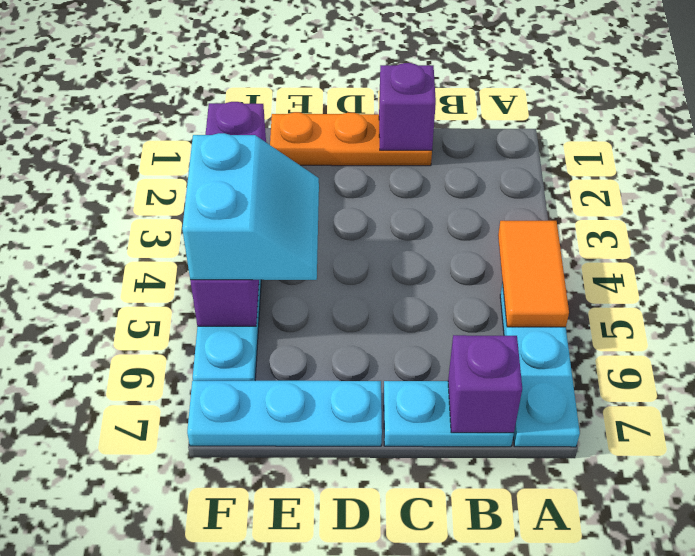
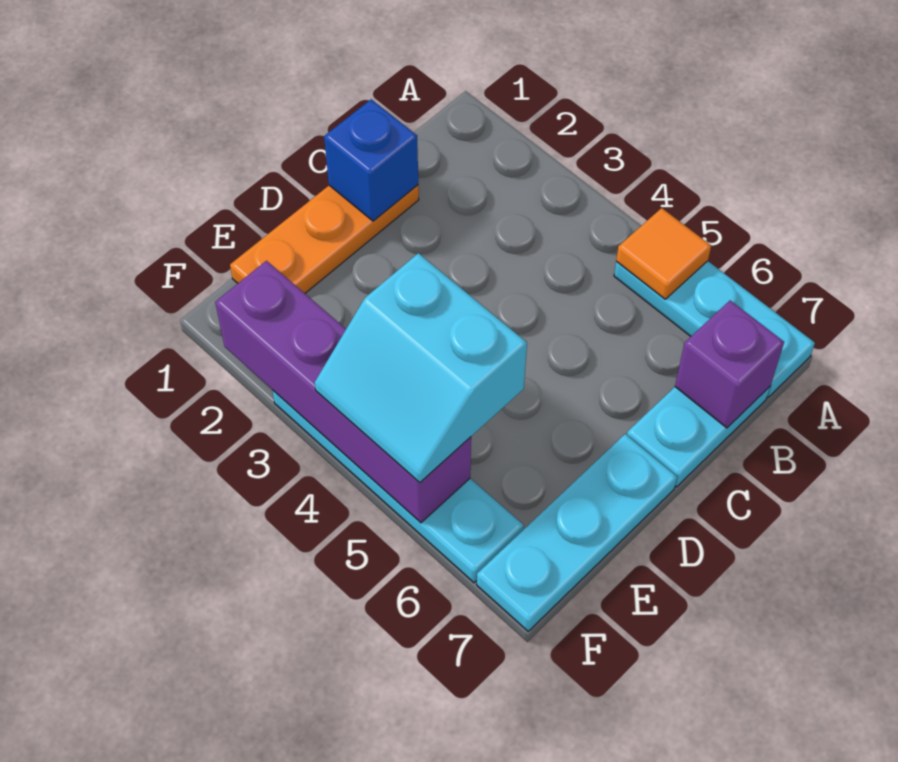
orange tile A4:A5 level 2 -> orange tile A5 level 2
purple brick C1 level 2 -> blue brick C1 level 2
cyan slope E4:F5 level 3 top F -> cyan slope E4:F5 level 3 top E

